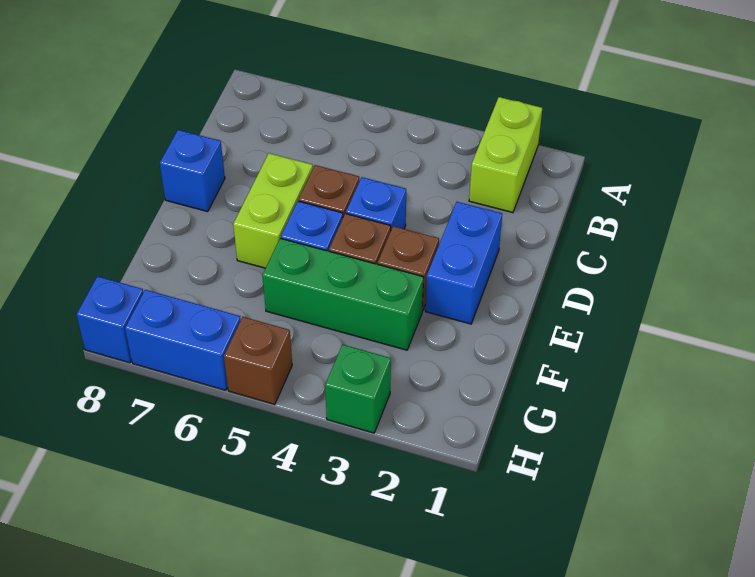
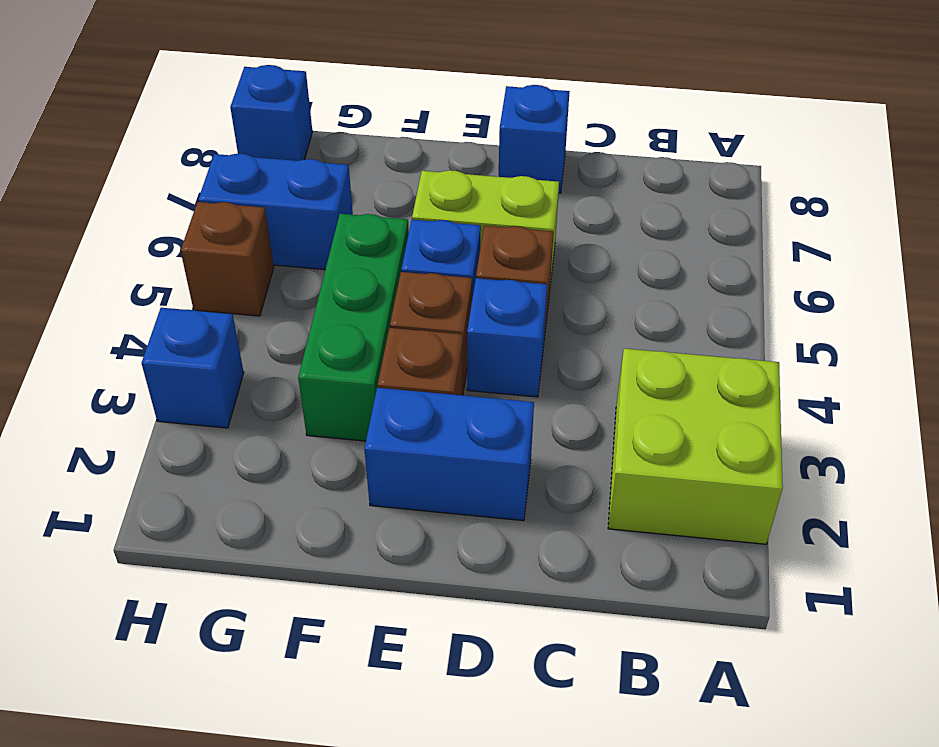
lime brick A2:B2 level 1 -> lime brick A2:B3 level 1
green brick H3 level 1 -> blue brick H3 level 1
blue brick H6:H7 level 1 -> blue brick G6:H6 level 1

